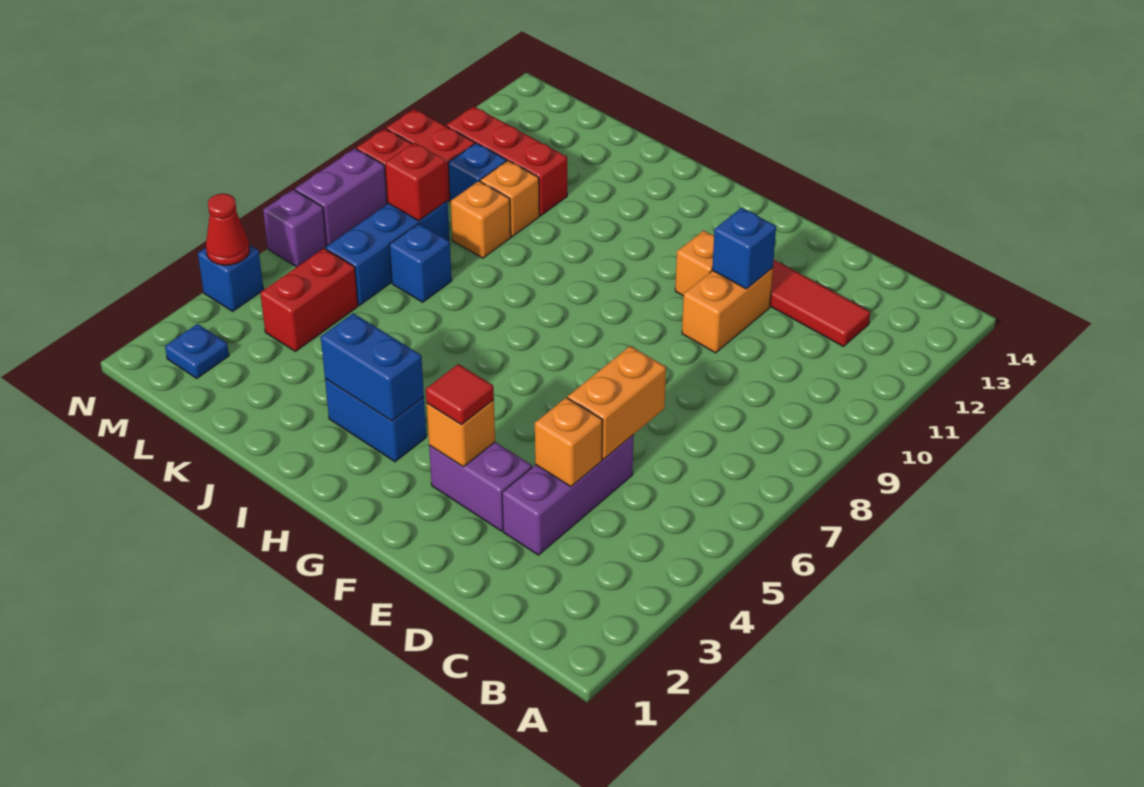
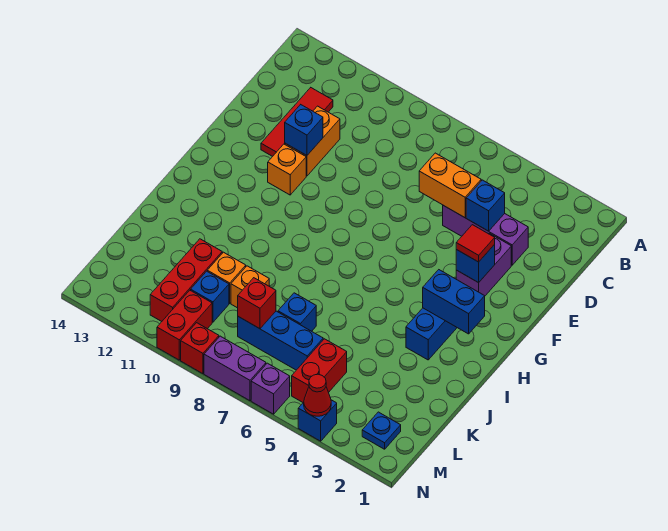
orange brick D4 level 2 -> blue brick D4 level 2
orange brick E10:E11 level 1 -> orange brick D11:E11 level 1
orange brick F3 level 2 -> blue brick F3 level 2
blue brick H3:I3 level 2 -> blue brick H2:H3 level 2
red brick L4:L5 level 1 -> red brick L5:M5 level 1

